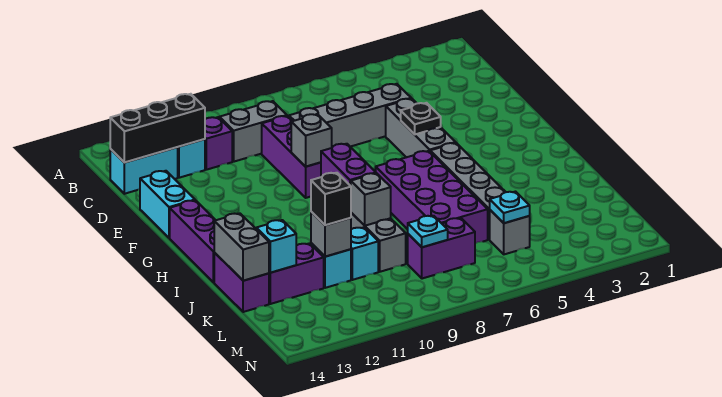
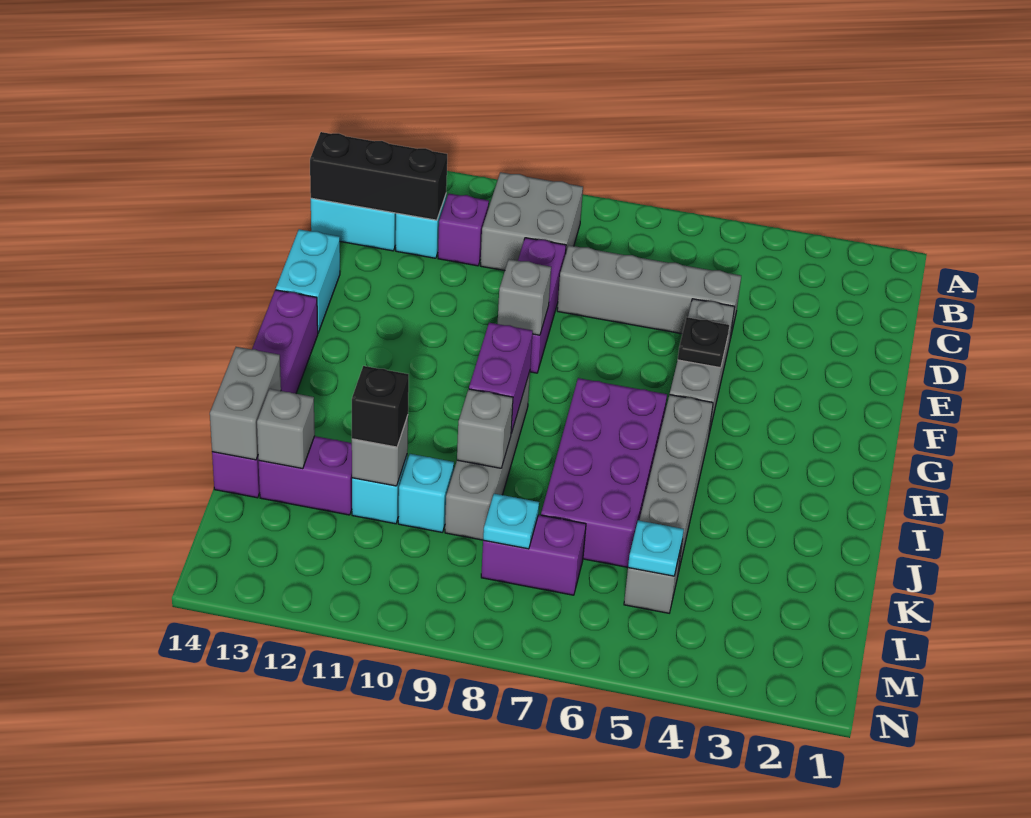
grey brick C9:C10 level 1 -> grey brick B9:C10 level 1
cyan brick K13 level 2 -> grey brick K13 level 2

